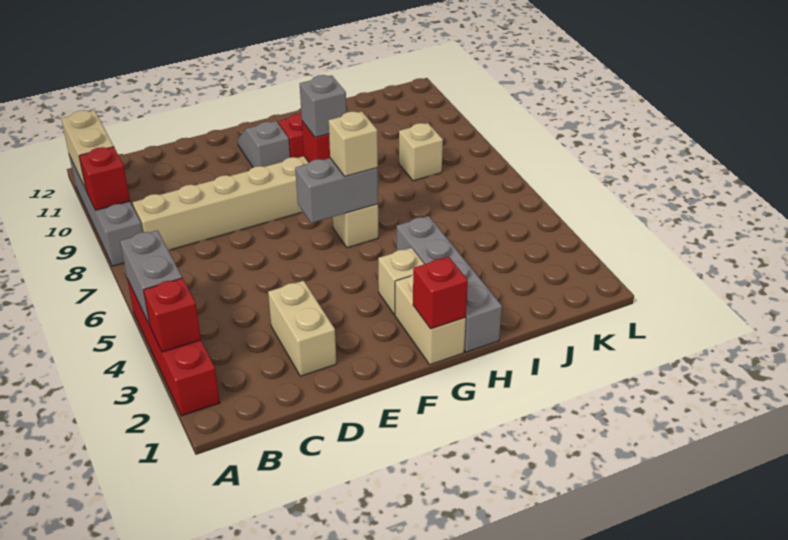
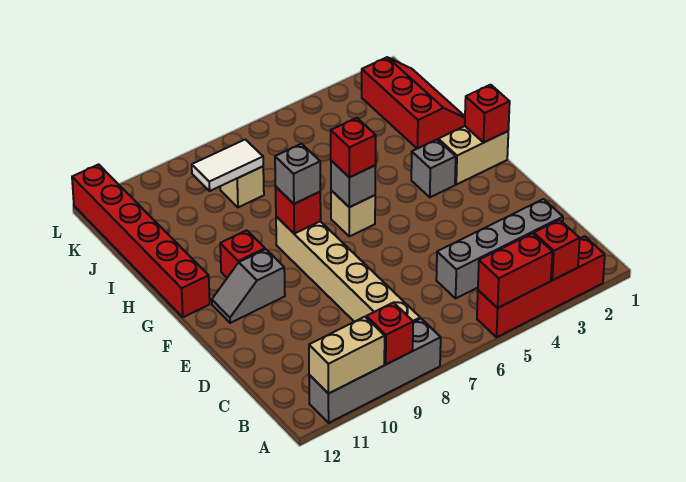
grey brick A4:A5 level 2 -> red brick A4:A5 level 2
tan brick D2:D3 level 1 -> none
grey brick F6:G6 level 2 -> grey brick G6 level 2
tan brick G3 level 1 -> grey brick G3 level 1
tan brick G6 level 3 -> red brick G6 level 3
none -> red brick G12:L12 level 1
grey brick H1:H4 level 1 -> grey brick C2:C5 level 1
none -> red slope I1:K2 level 1 top 2
none -> white tile J8:J9 level 2

